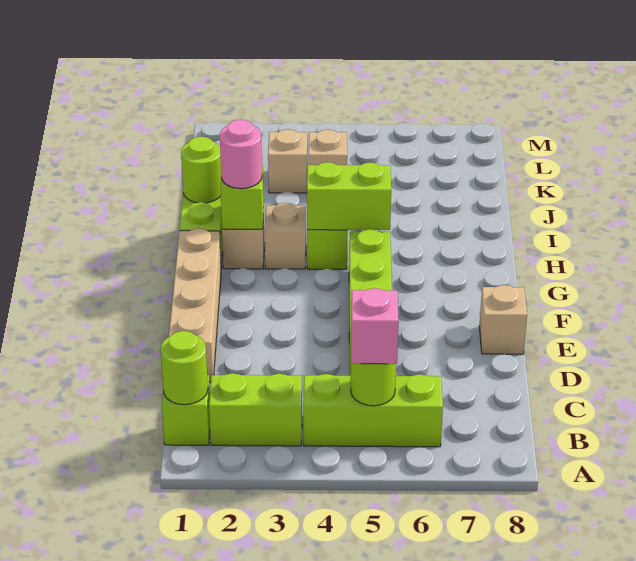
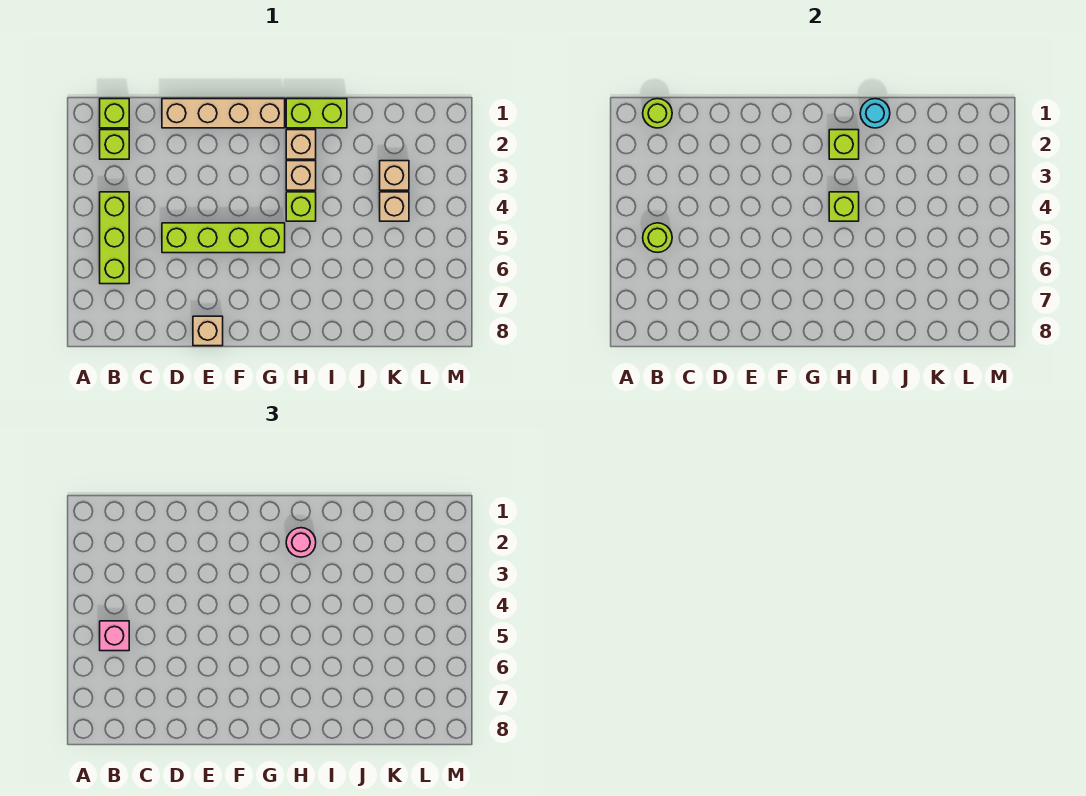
lime brick B2:B3 level 1 -> lime brick B2 level 1
lime brick H4:H5 level 2 -> lime brick H4 level 2
lime round brick I1 level 2 -> cyan round brick I1 level 2

